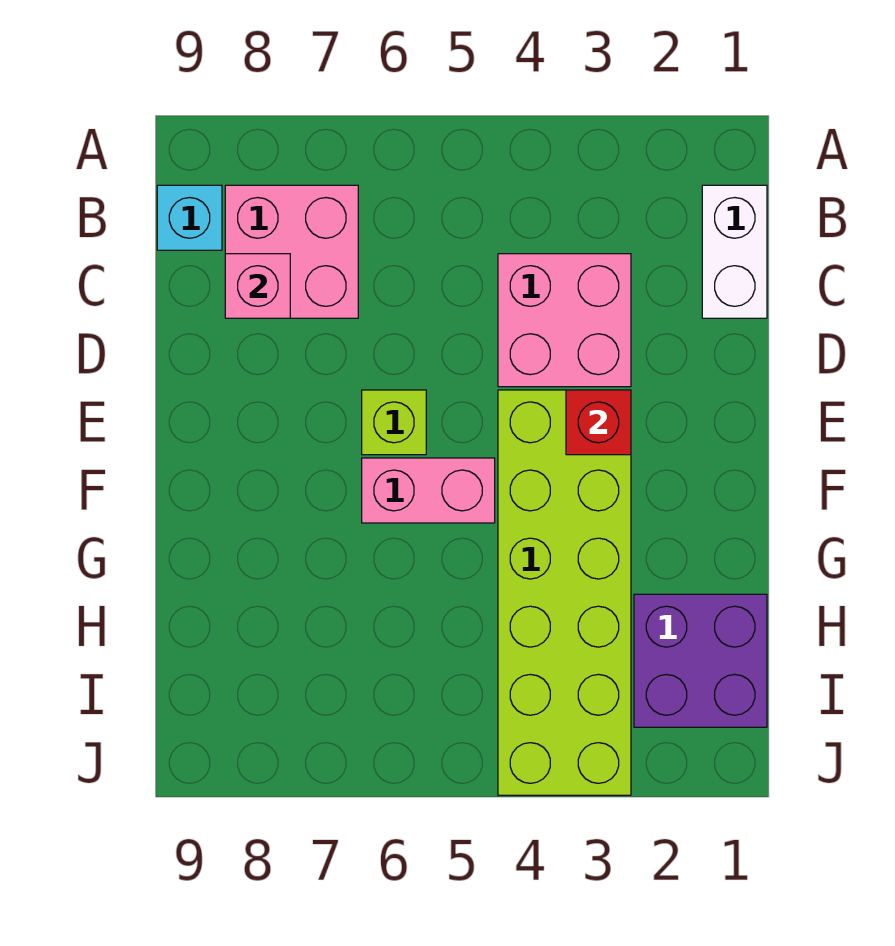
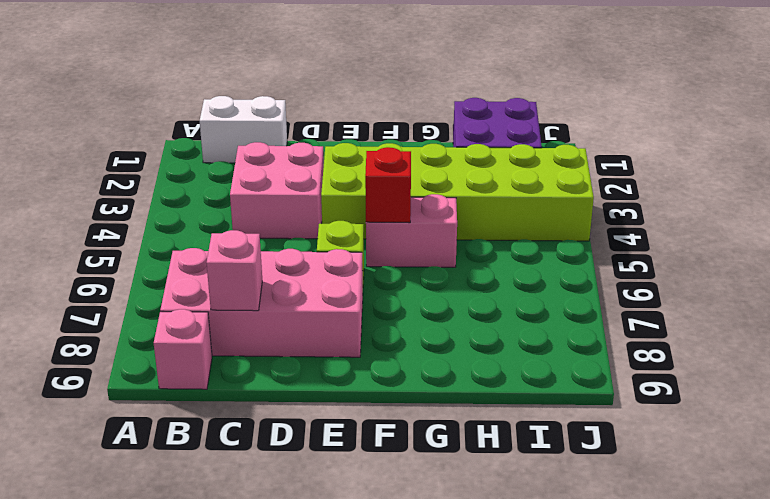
pink brick B7:C8 level 1 -> pink brick B7:E8 level 1
cyan brick B9 level 1 -> pink brick B9 level 1
red brick E3 level 2 -> red brick F5 level 2
pink brick F5:F6 level 1 -> pink brick F5:G5 level 1

